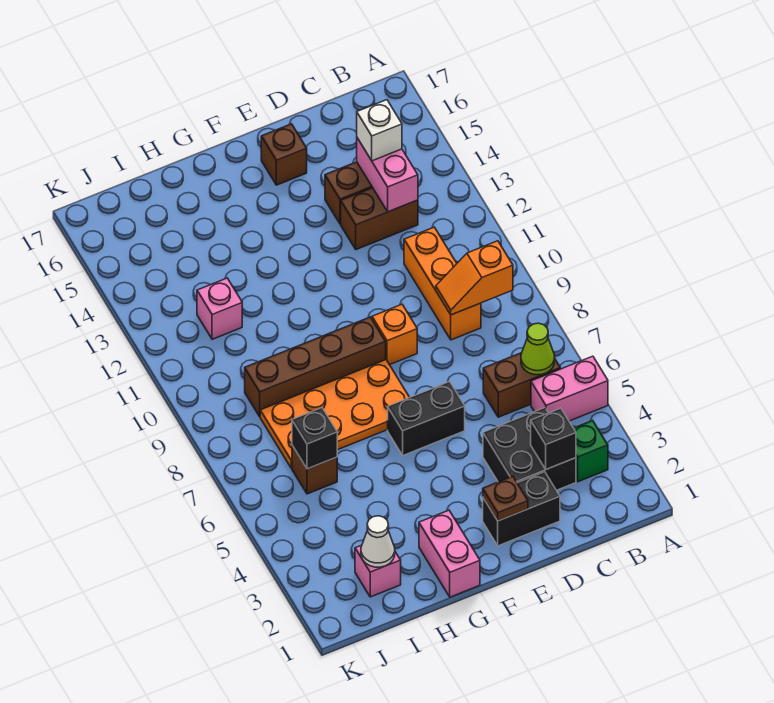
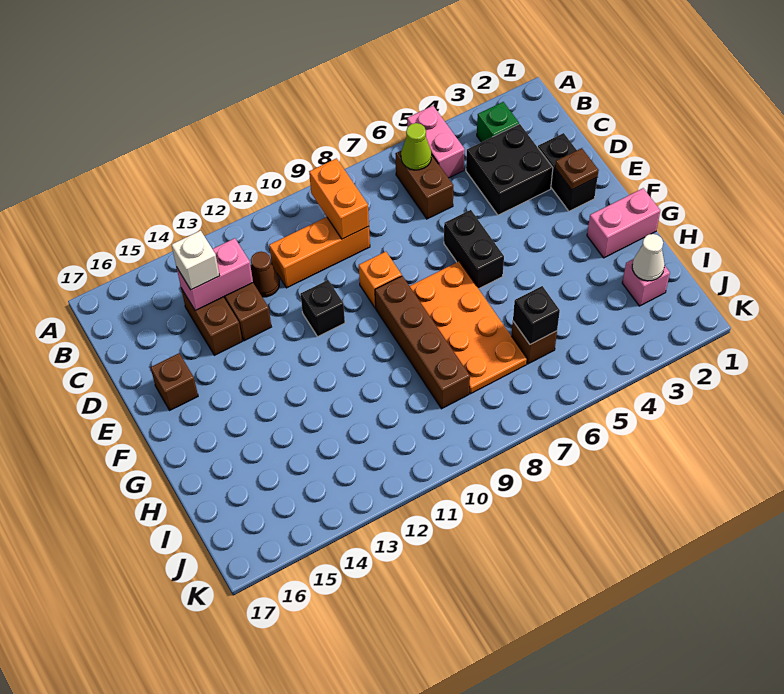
orange slope B9:C9 level 2 top B -> orange brick B9:C9 level 2
black brick C3 level 2 -> black brick E11 level 1
none -> brown cone C12 level 1
pink brick I12 level 1 -> none

